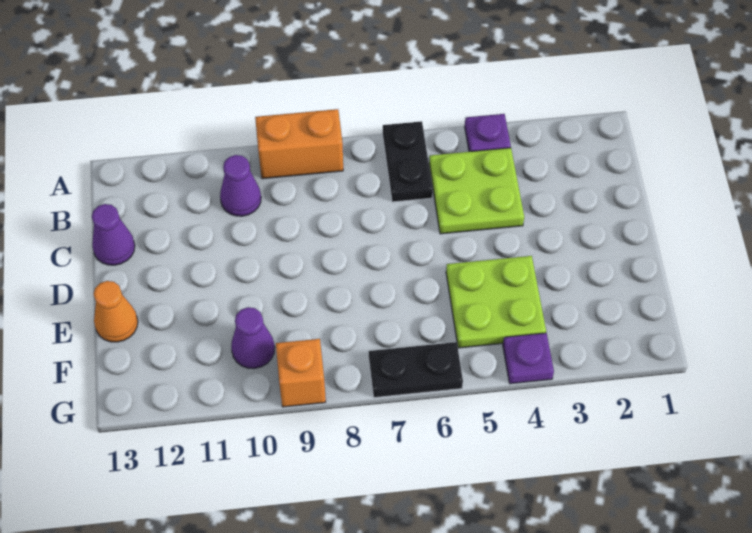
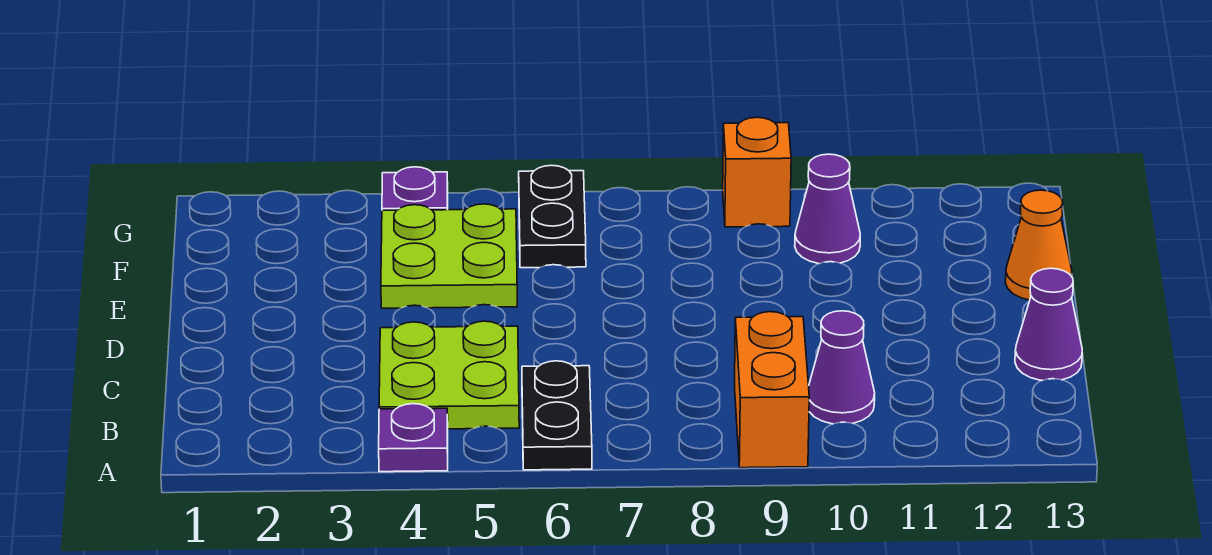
orange brick A8:A9 level 1 -> orange brick A9:B9 level 1
black plate G6:G7 level 1 -> black plate F6:G6 level 1

